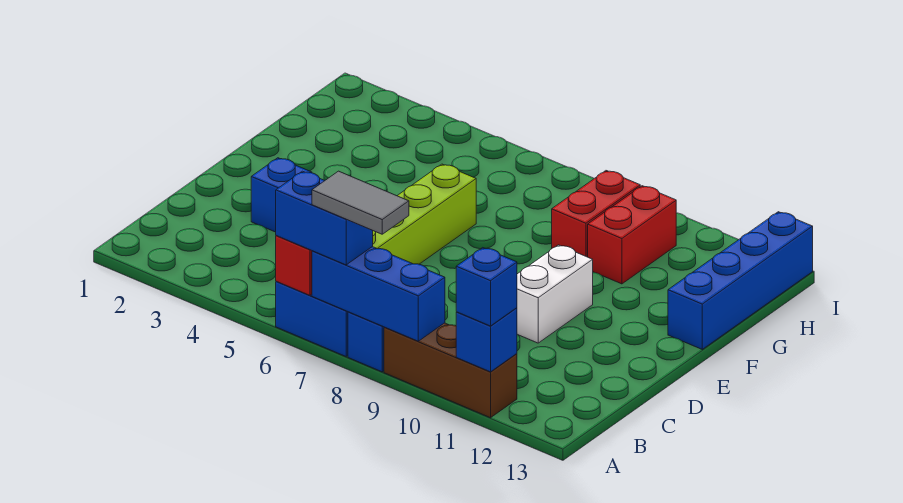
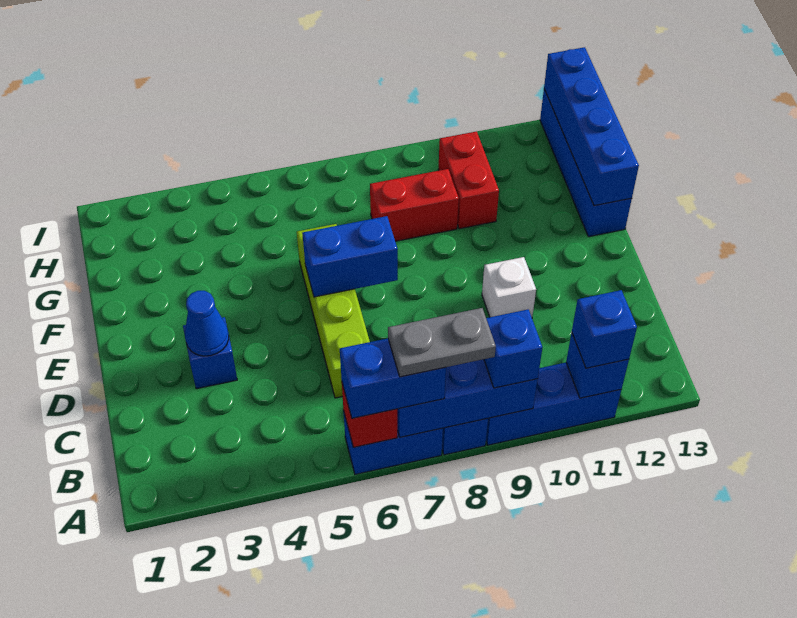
grey tile A7:A8 level 4 -> grey plate A7:A8 level 4
brown brick A9:A11 level 1 -> blue brick A9:A11 level 1
none -> blue brick A9 level 3
none -> blue cone D3 level 2
white brick D10:E10 level 1 -> white brick D10 level 1
none -> blue brick E6:E7 level 2
none -> blue brick F13:I13 level 2
red brick G9:H9 level 1 -> red brick G8:G9 level 1

